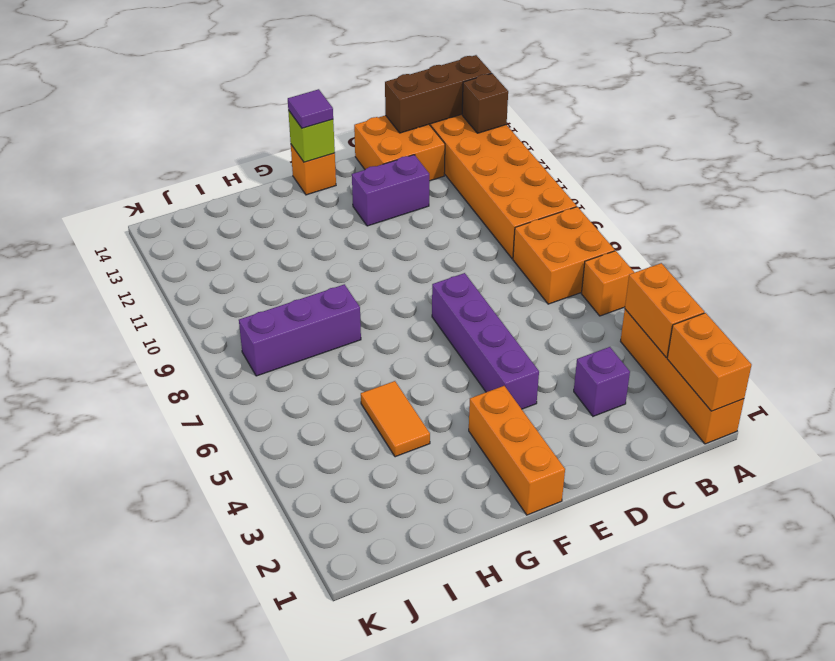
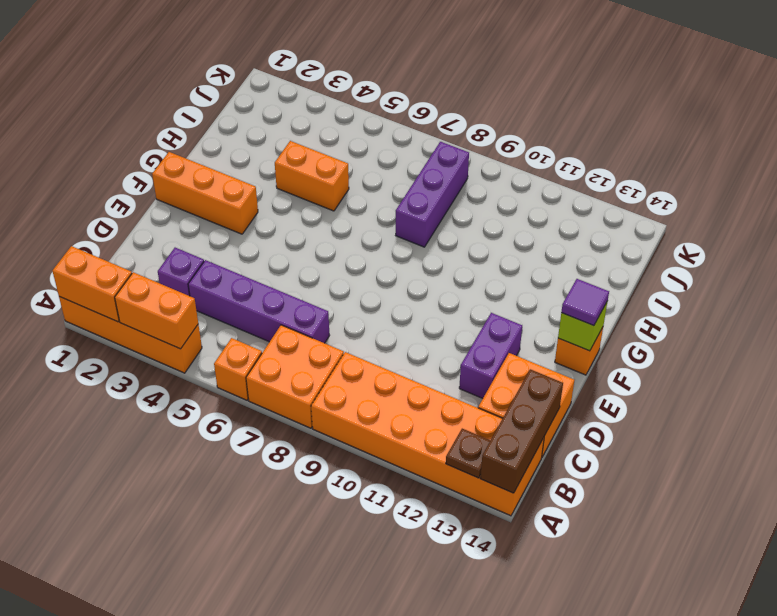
brown brick A13 level 2 -> brown plate A13 level 2
purple brick E4:E7 level 1 -> purple brick C4:C7 level 1
orange tile H4:H5 level 1 -> orange brick H4:H5 level 1

